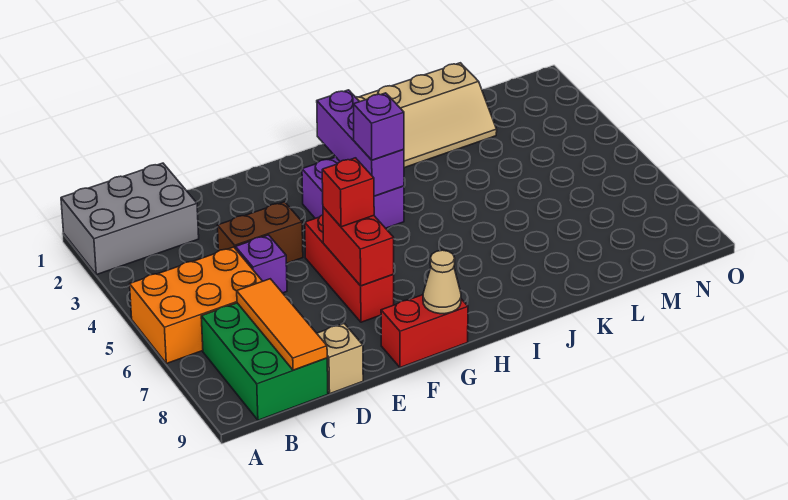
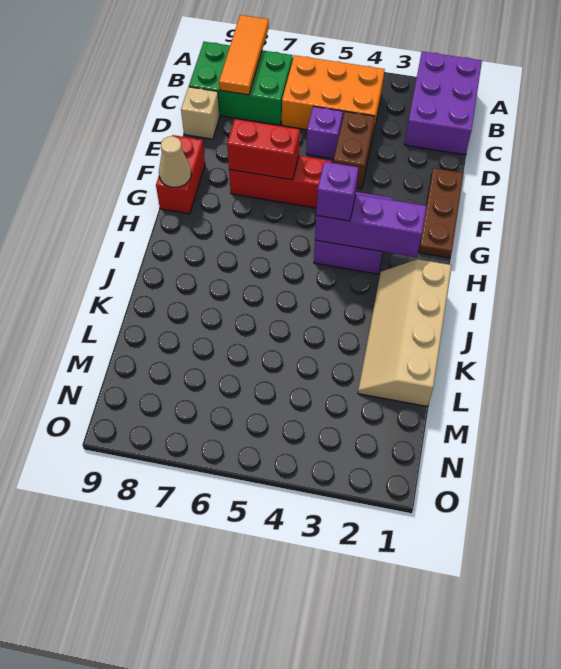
grey brick A1:C2 level 1 -> purple brick A1:C2 level 1
orange brick A5:C6 level 1 -> orange brick B4:C6 level 1
orange tile C7:C9 level 2 -> orange tile A8:C8 level 2
none -> brown plate E1:G1 level 1
red brick F6 level 3 -> none

